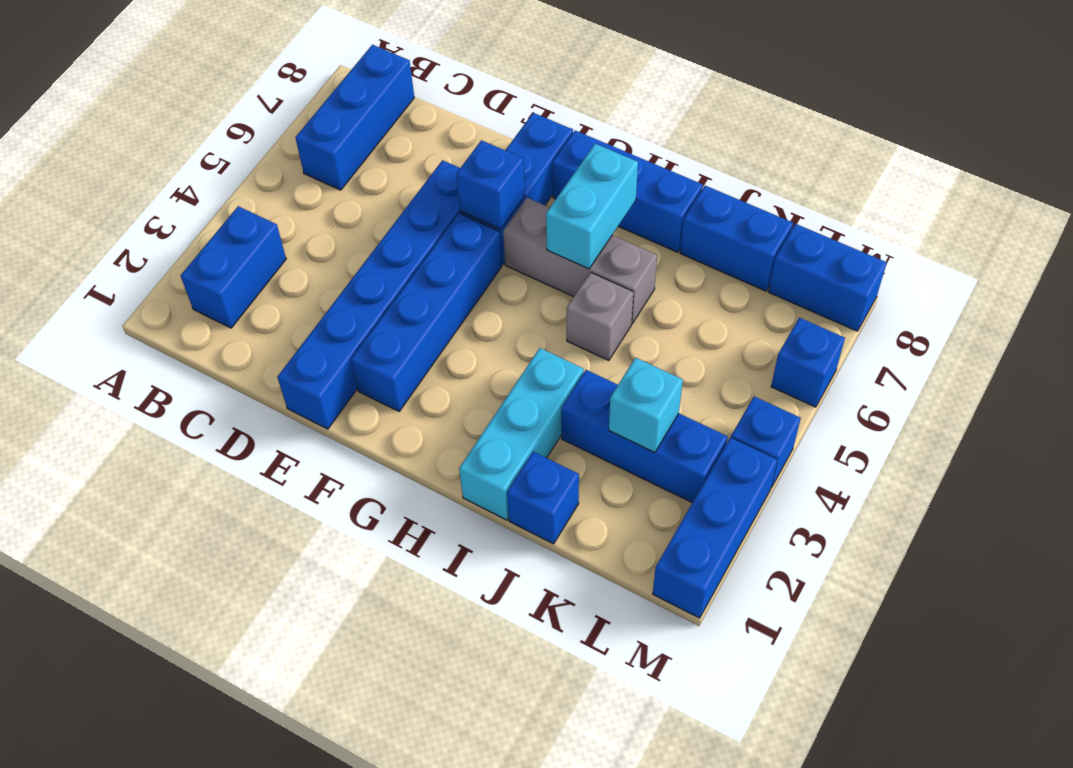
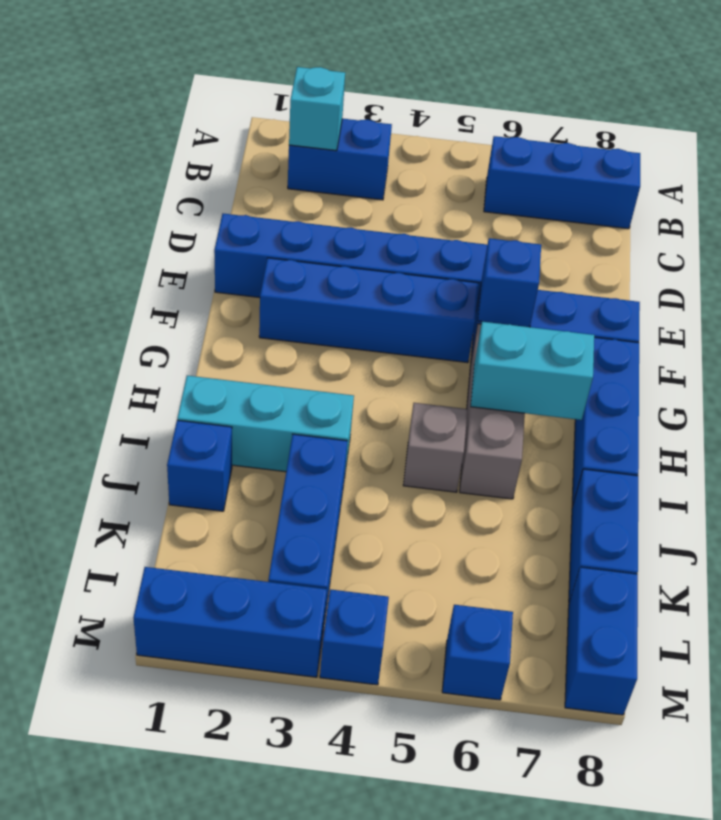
cyan brick K3 level 2 -> cyan brick B2 level 2

